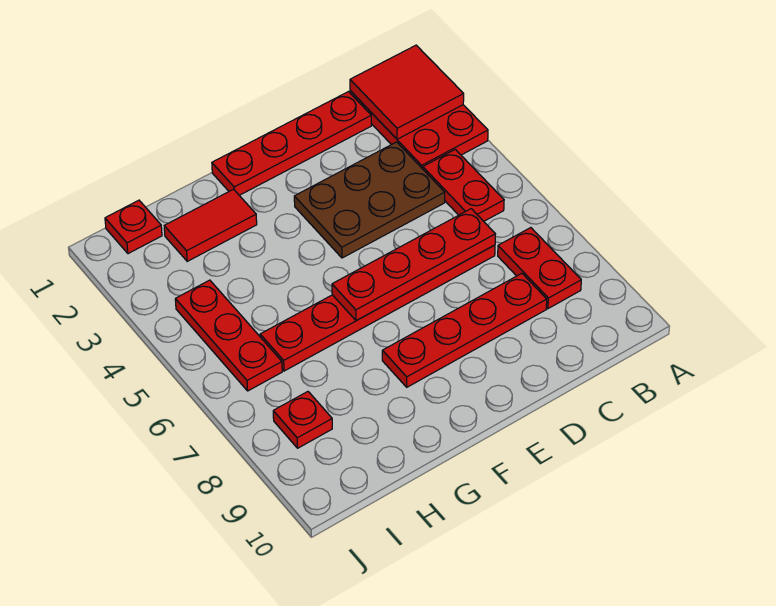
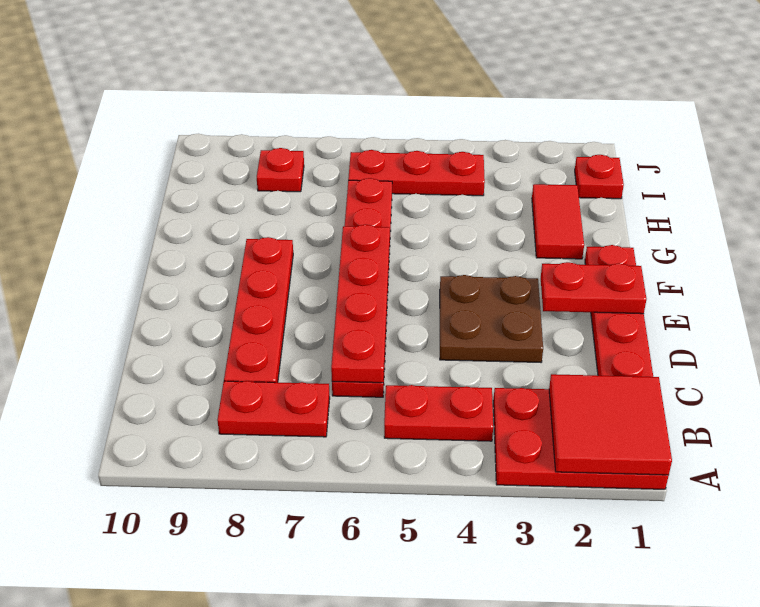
brown plate C3:E4 level 1 -> brown plate D3:E4 level 1
none -> red plate E1:E2 level 2

